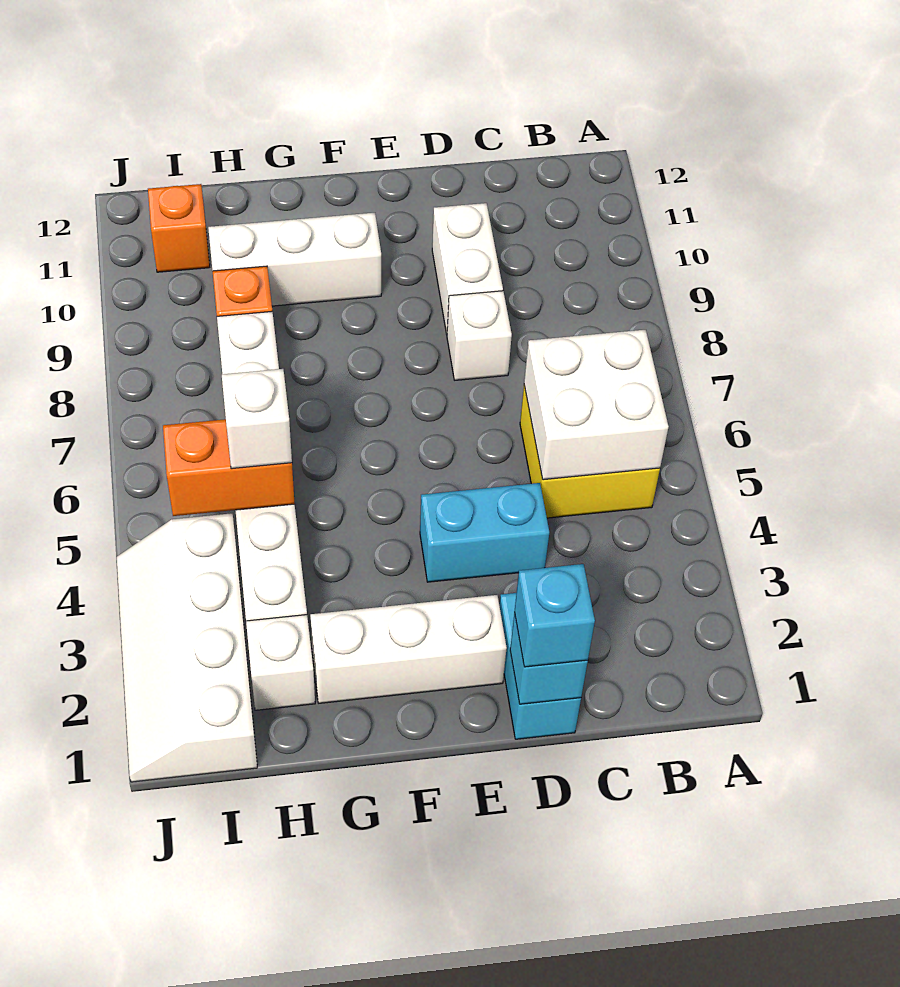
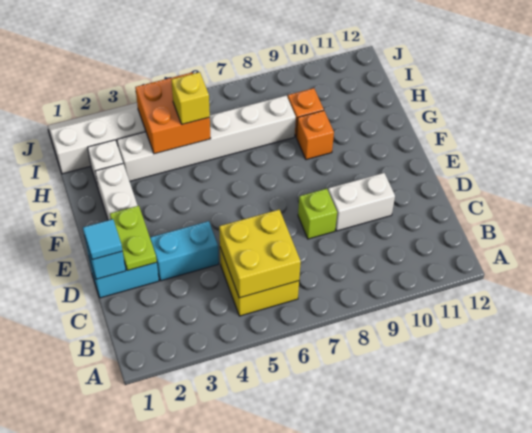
white brick B5:C6 level 2 -> yellow brick B5:C6 level 2
cyan brick D1 level 3 -> cyan tile D1 level 3
none -> lime plate D2:E2 level 2
cyan brick D4:E4 level 1 -> cyan brick D3:D4 level 1
white brick D8 level 1 -> lime brick D8 level 1
white brick F10:H10 level 1 -> none
orange brick H5:I5 level 2 -> orange brick H4:I5 level 2
white brick H5 level 3 -> yellow brick H5 level 3
orange brick I11 level 1 -> orange brick G9 level 1

